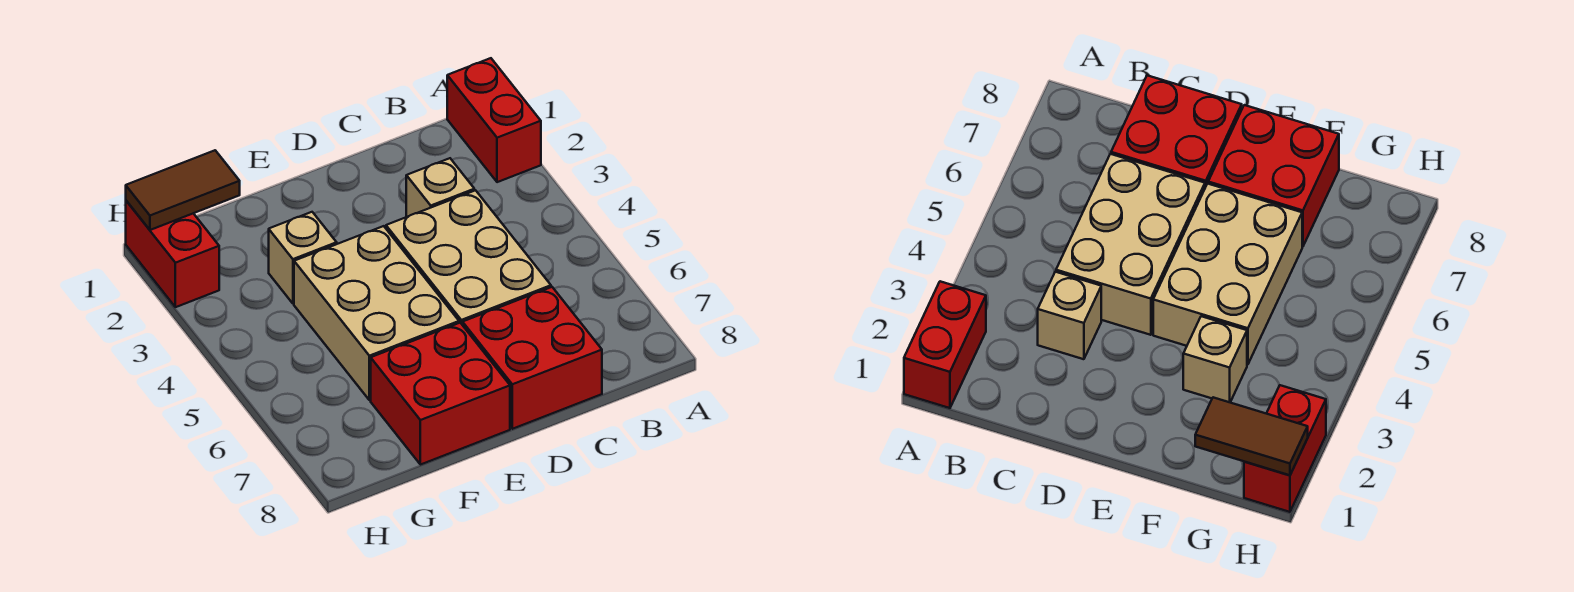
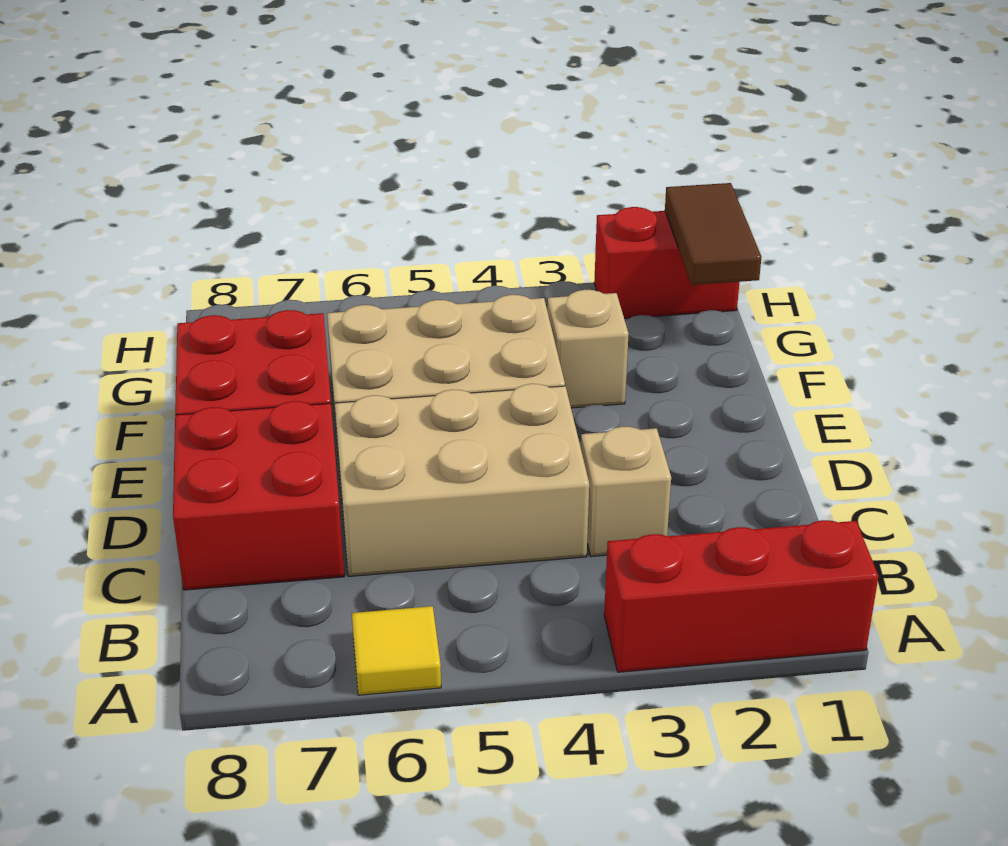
red brick A1:A2 level 1 -> red brick A1:A3 level 1
none -> yellow tile A6 level 1

